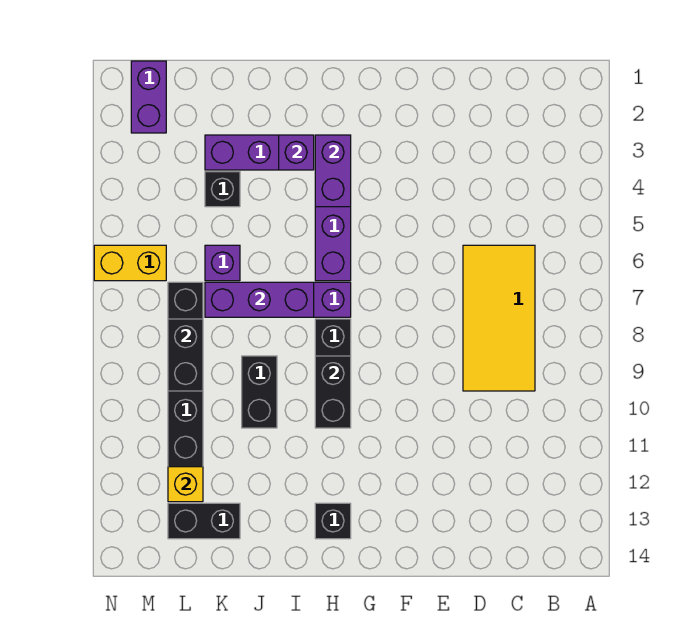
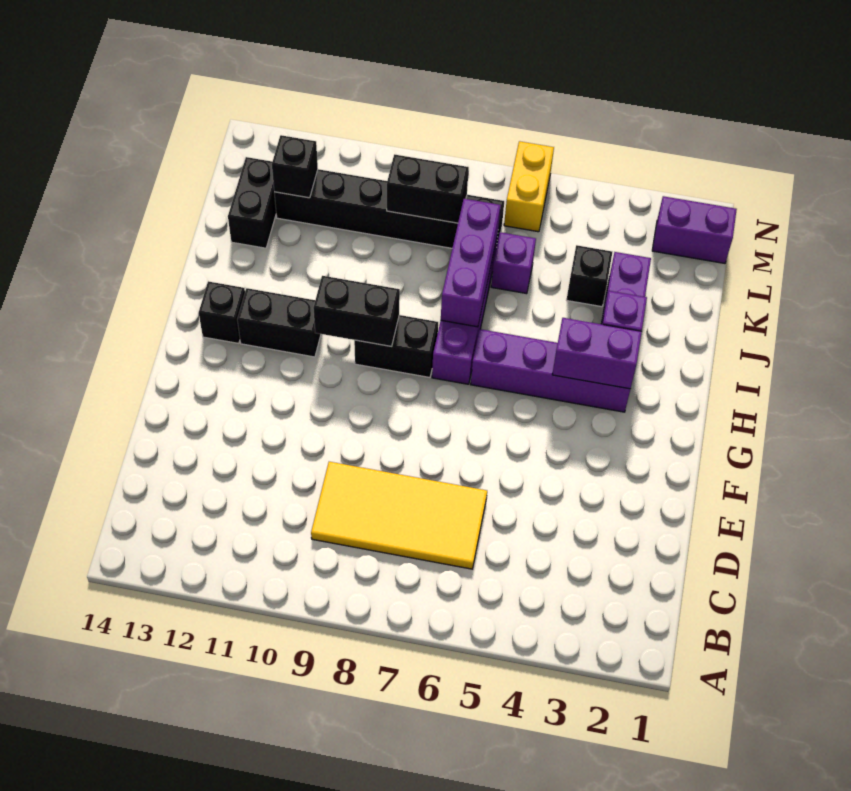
black brick J9:J10 level 1 -> black brick H11:H12 level 1
yellow brick L12 level 2 -> black brick L12 level 2

